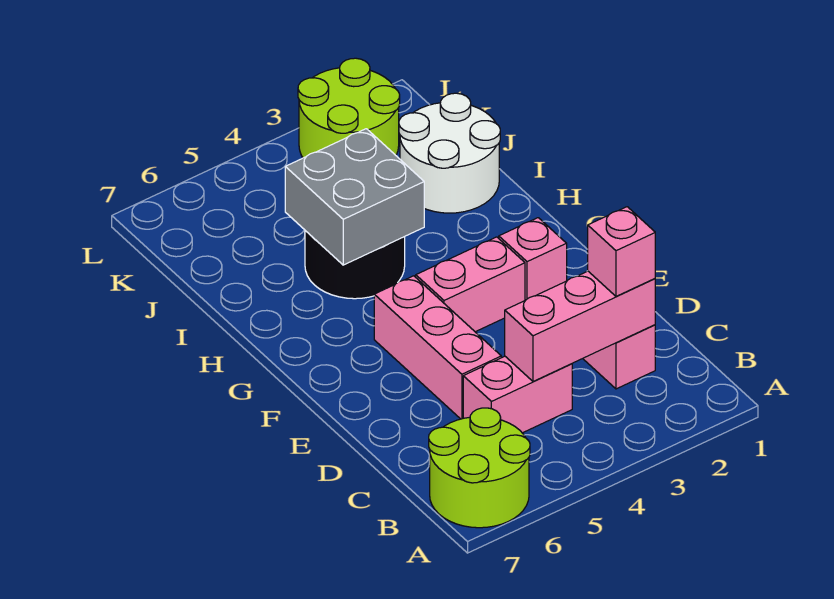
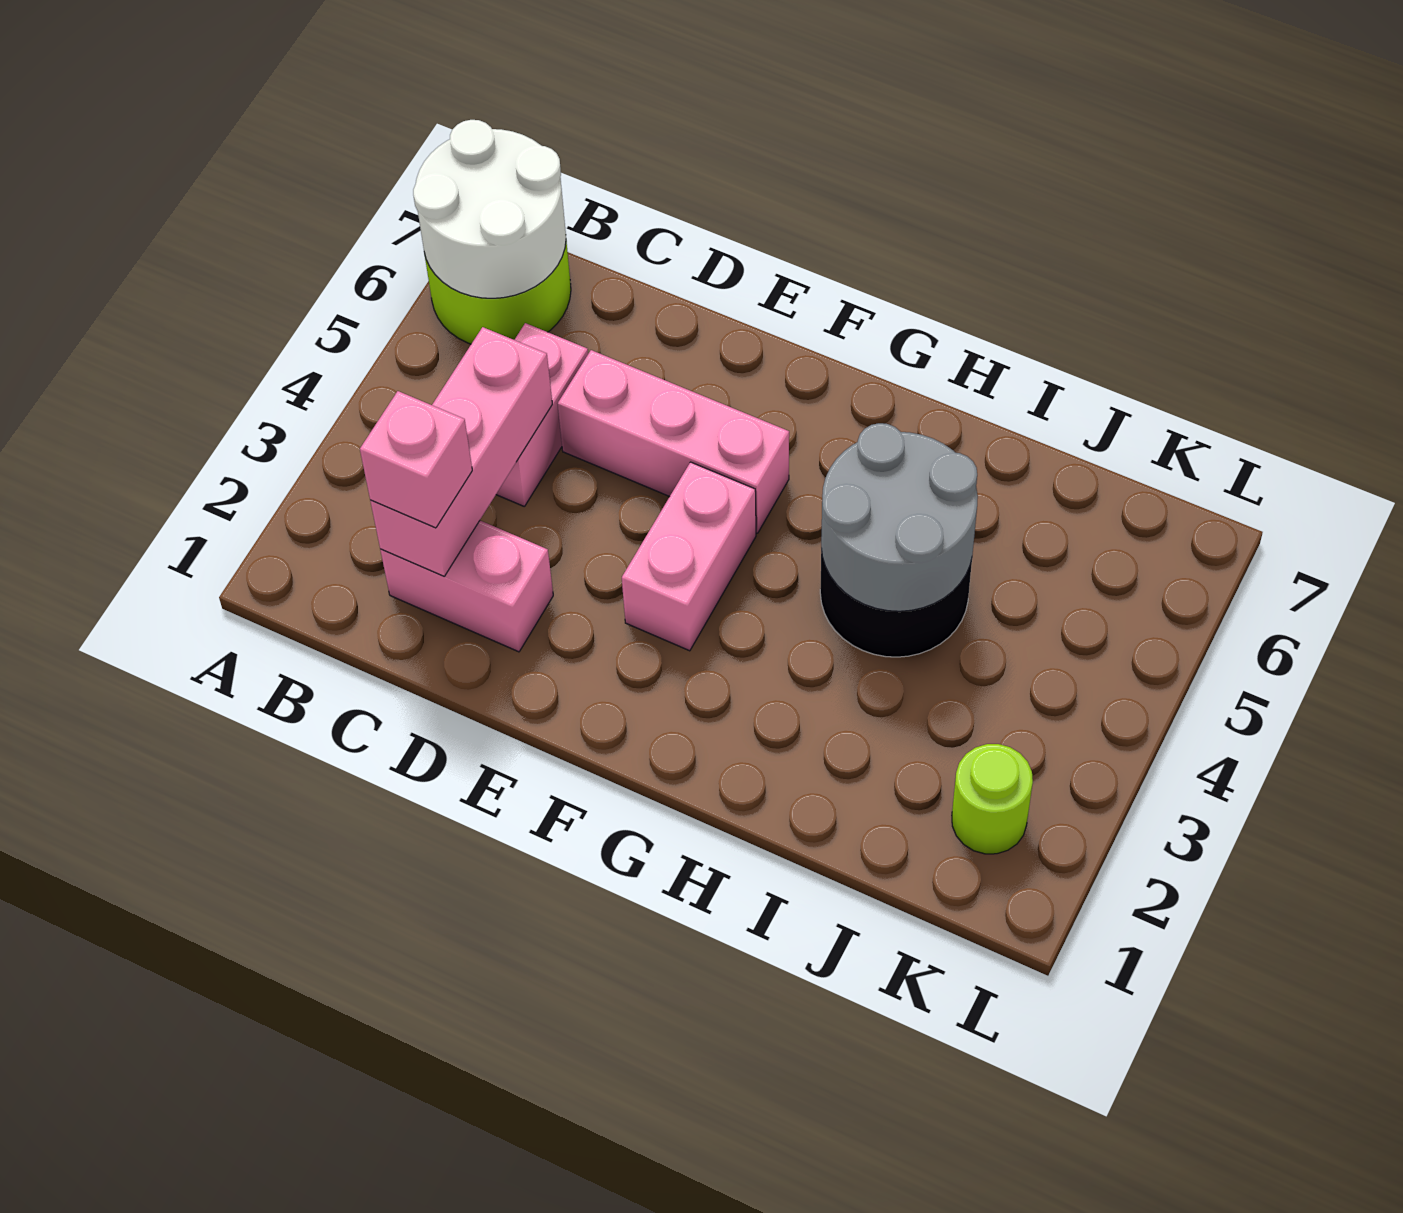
pink brick F2 level 1 -> none
grey brick H4:I5 level 2 -> grey round brick H4:I5 level 2
white round brick I1:J2 level 1 -> white round brick A6:B7 level 2
lime round brick K2:L3 level 1 -> lime round brick K2 level 1

